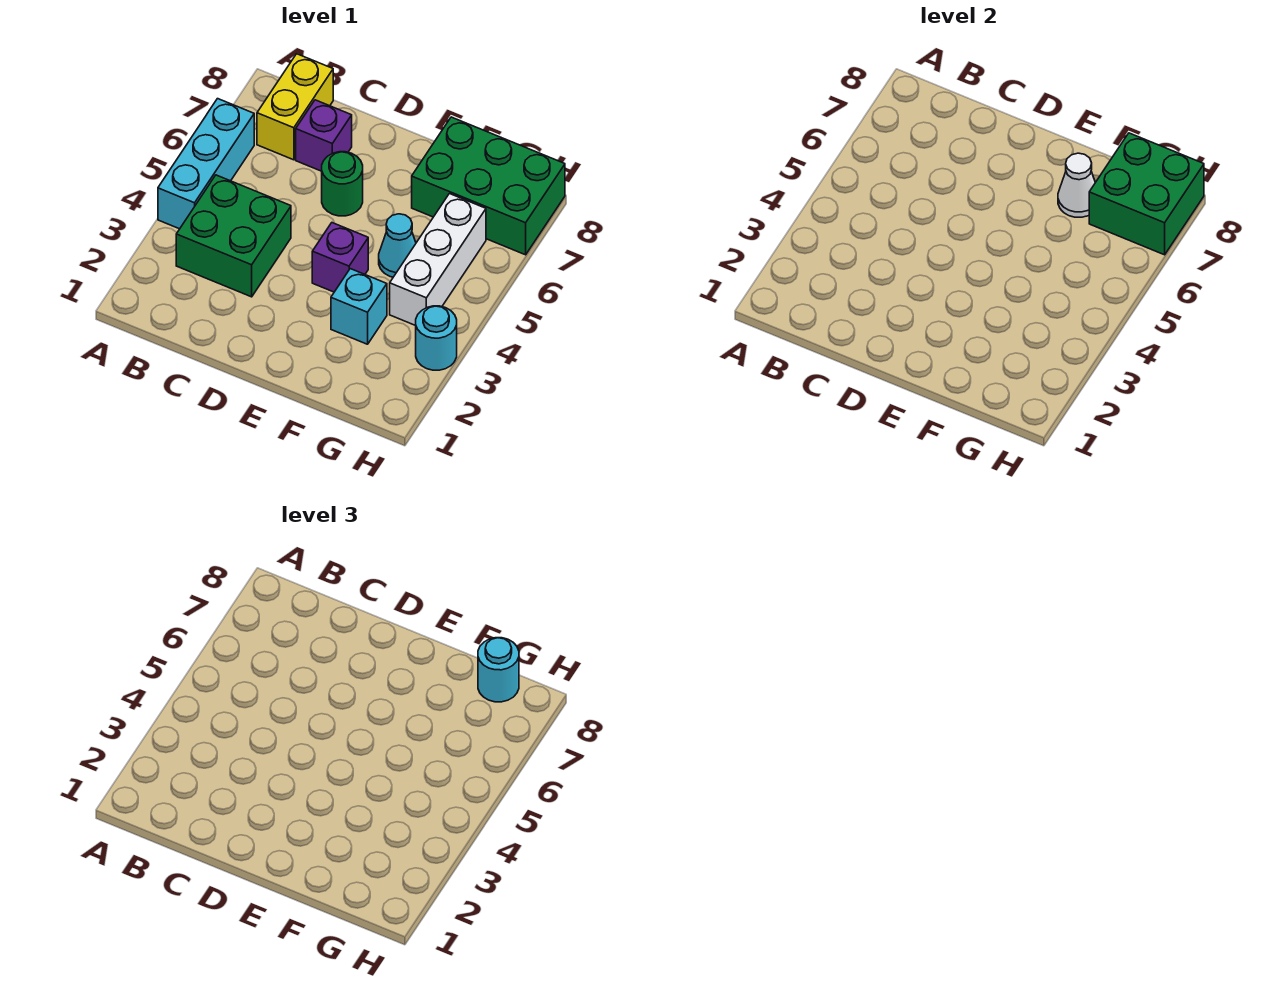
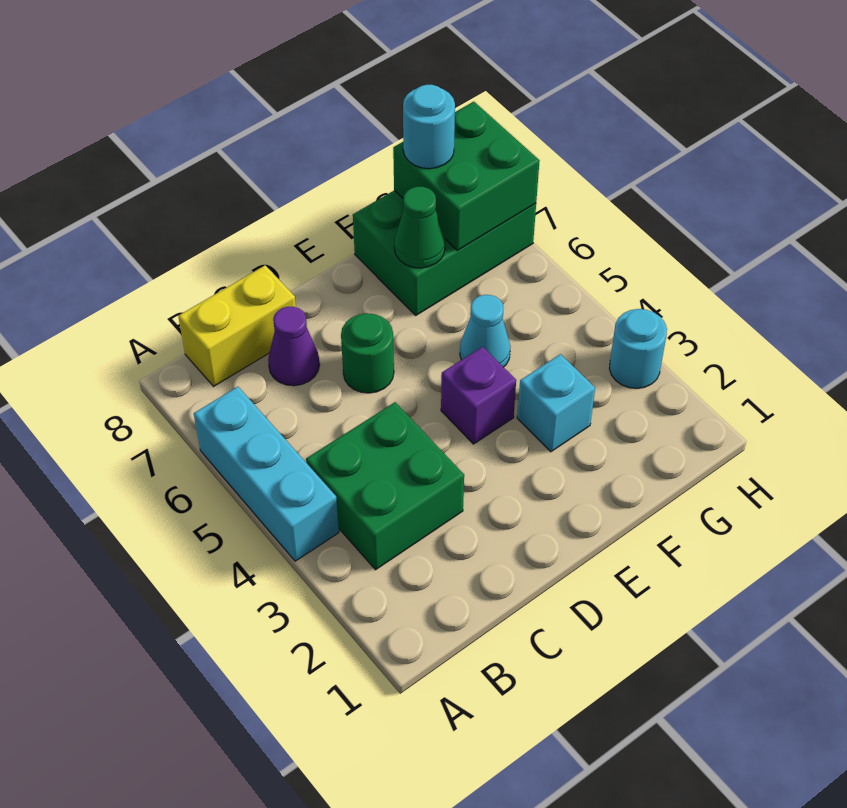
yellow brick B7:B8 level 1 -> yellow brick B8:C8 level 1
purple brick C7 level 1 -> purple cone C7 level 1
white cone F7 level 2 -> green cone F7 level 2
white brick G4:G6 level 1 -> none

